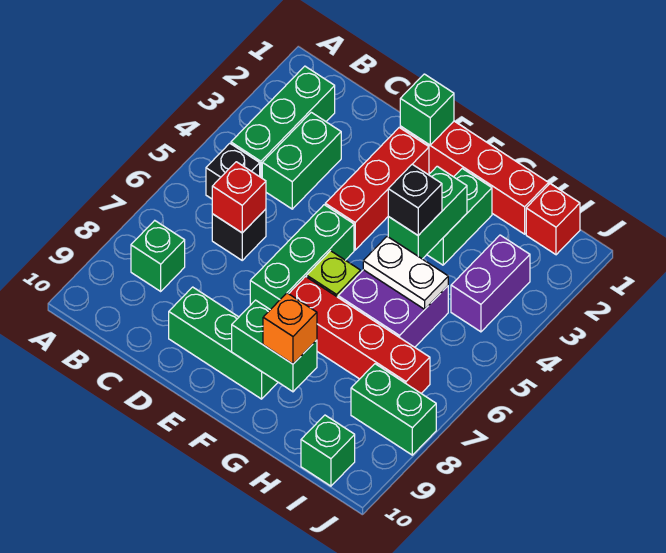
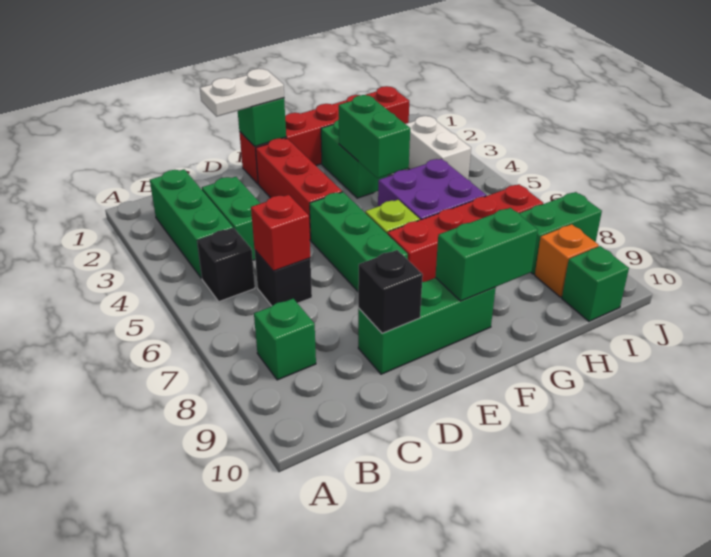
black brick G4 level 3 -> black brick D9 level 2
white plate G5:H5 level 2 -> white plate D1:E1 level 3
orange brick G9 level 3 -> orange brick I9 level 1
purple brick I3:I4 level 1 -> white brick I3:I4 level 1

